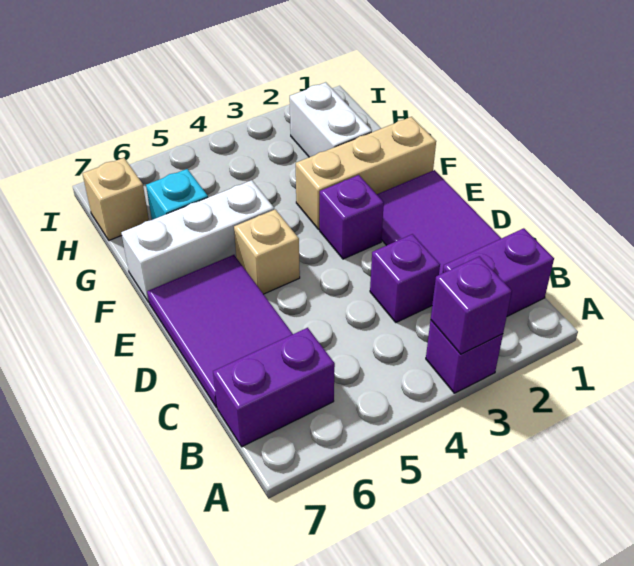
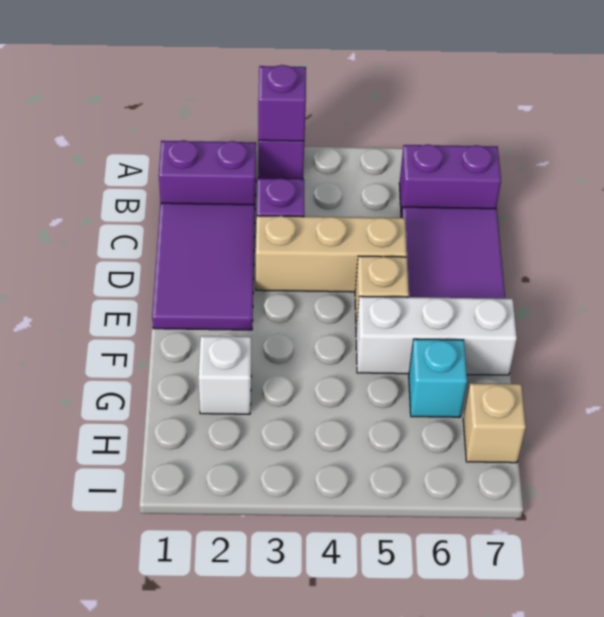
purple brick E3 level 1 -> none
tan brick F1:F3 level 1 -> tan brick D3:D5 level 1
white brick G2:H2 level 1 -> white brick G2 level 1

